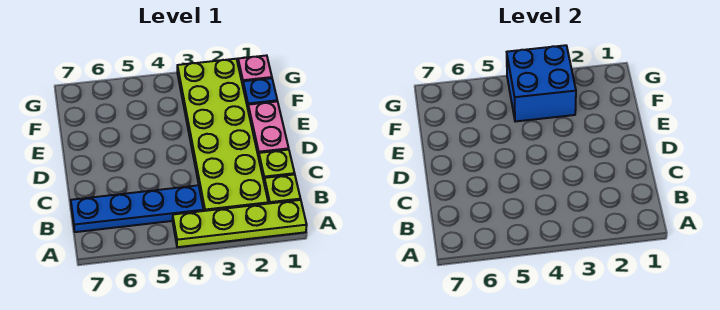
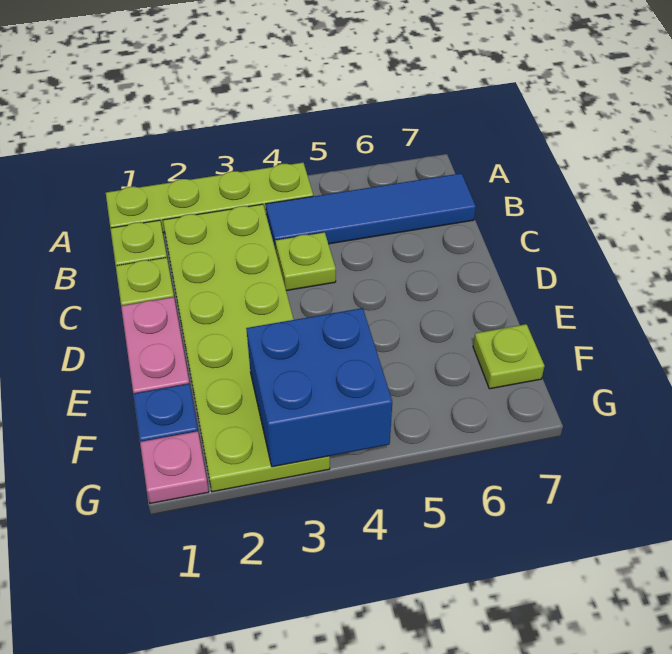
blue plate B4:B7 level 1 -> blue tile B4:B7 level 1
none -> lime plate C4 level 1
none -> lime plate F7 level 1

